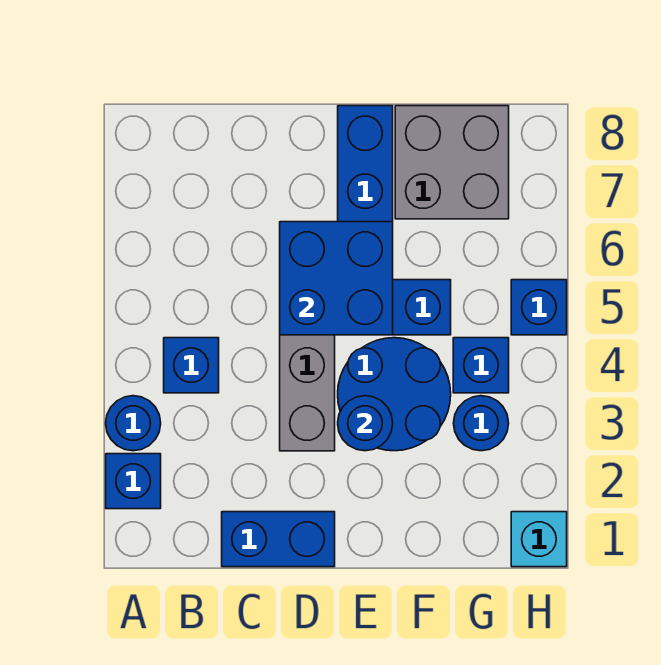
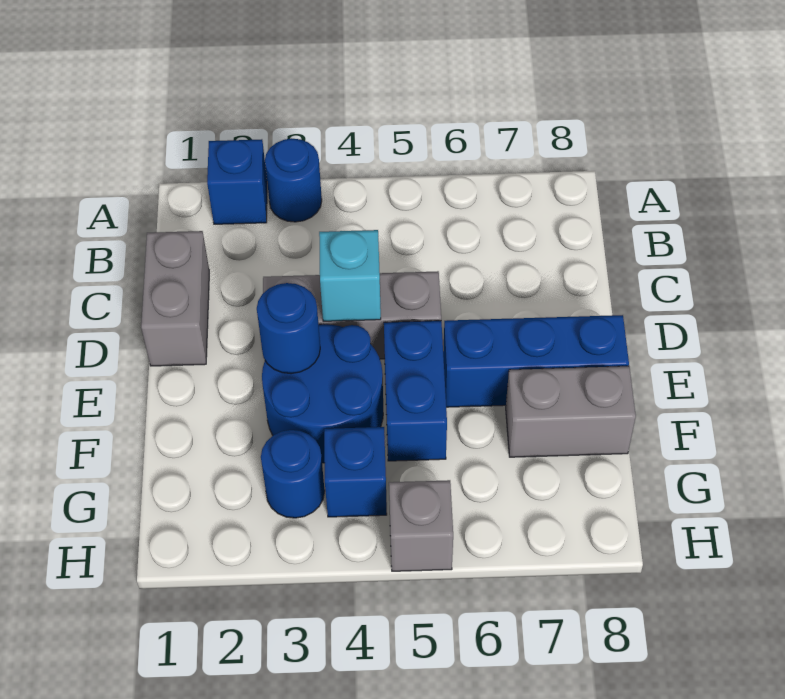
blue brick B4 level 1 -> none
blue brick C1:D1 level 1 -> grey brick C1:D1 level 1
blue brick D5:E6 level 2 -> none
grey brick F7:G8 level 1 -> grey brick F7:F8 level 1
cyan brick H1 level 1 -> cyan brick D4 level 2
blue brick H5 level 1 -> grey brick H5 level 1

